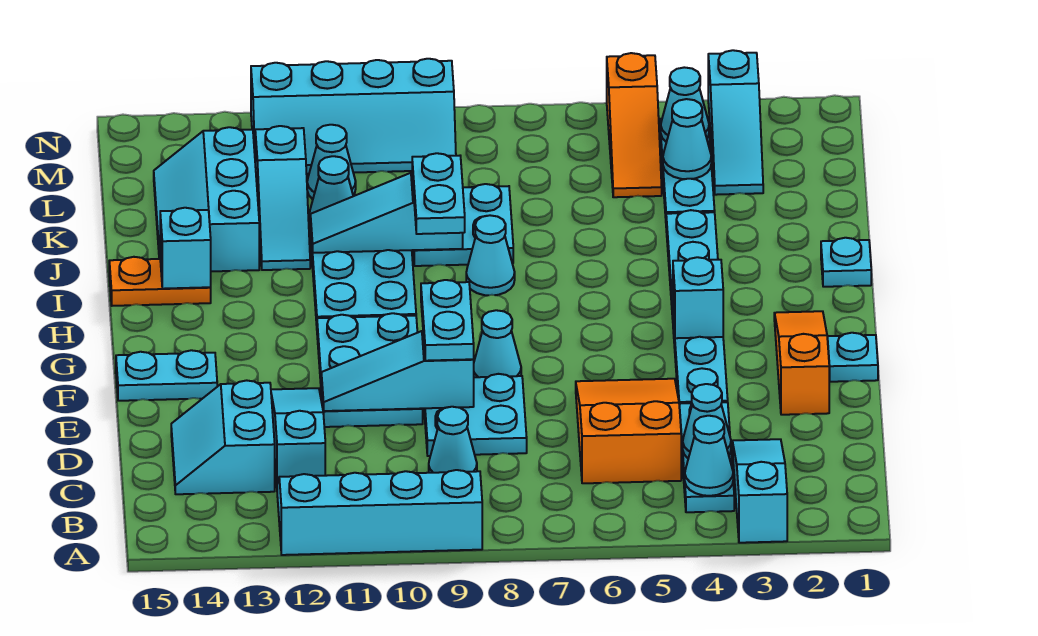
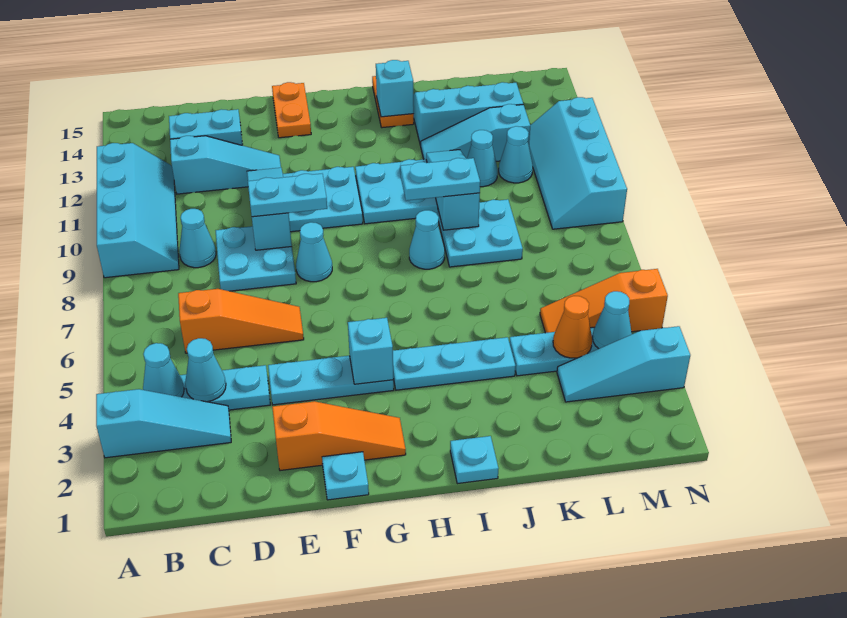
orange slope C5:E6 level 1 top C -> orange slope C6:E6 level 1 top C
cyan plate F14:F15 level 1 -> orange plate F14:F15 level 1
cyan cone L4 level 2 -> orange cone L4 level 2

